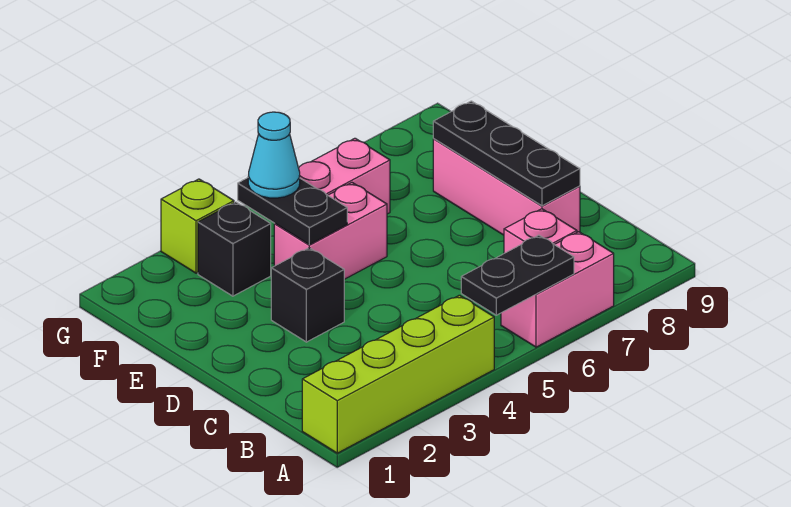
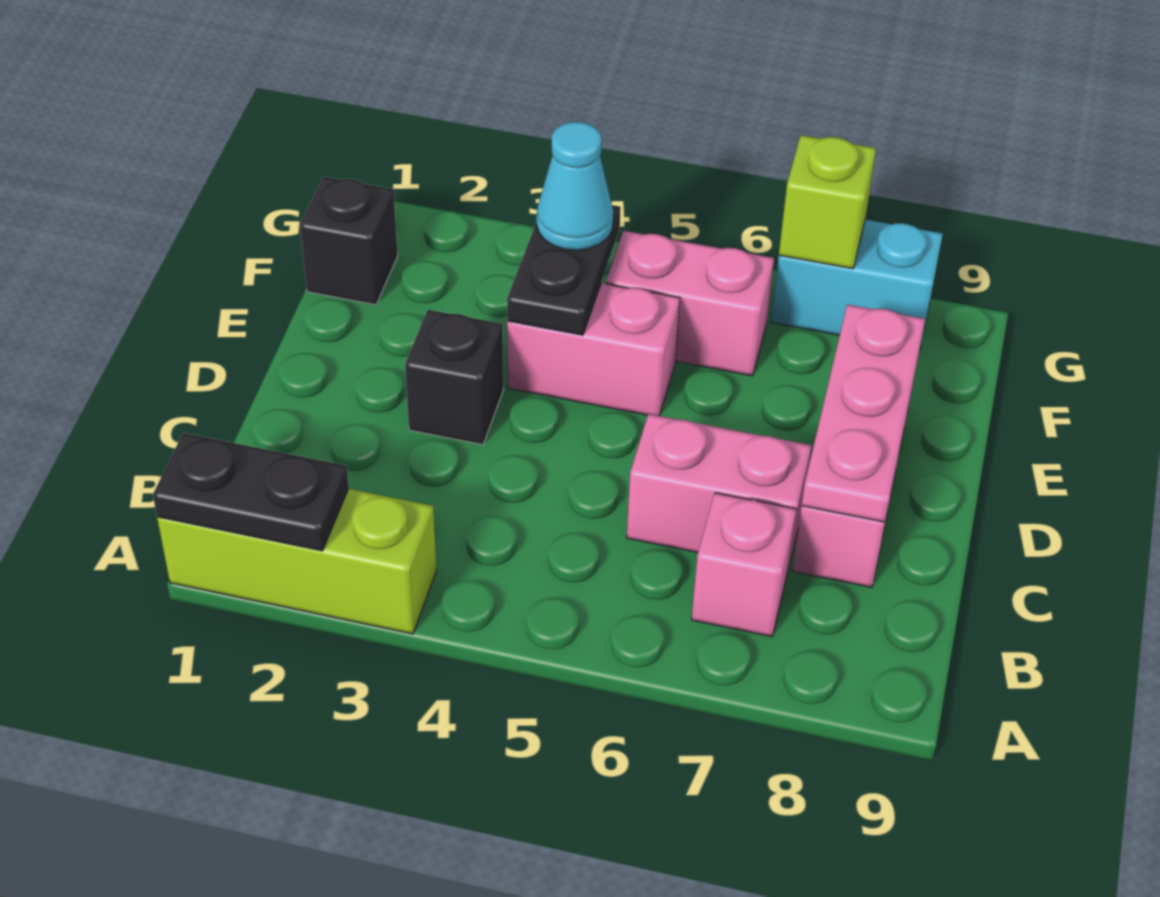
lime brick A1:A4 level 1 -> lime brick A1:A3 level 1
black plate A5:A6 level 2 -> black plate A1:A2 level 2
pink brick A6:A7 level 1 -> pink brick C6:C7 level 1
black plate C8:E8 level 2 -> pink plate C8:E8 level 2
black brick F3 level 1 -> black brick F1 level 1
lime brick G3 level 1 -> lime brick G7 level 2
none -> cyan brick G7:G8 level 1

